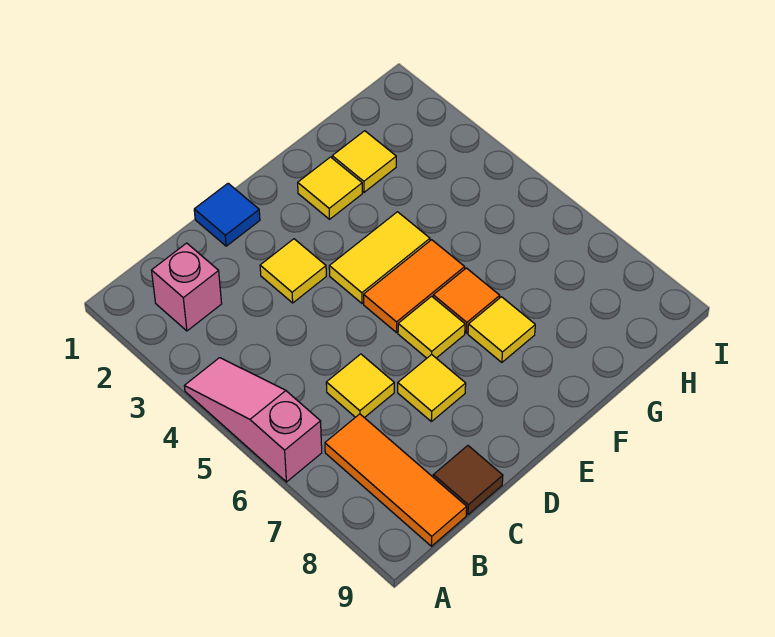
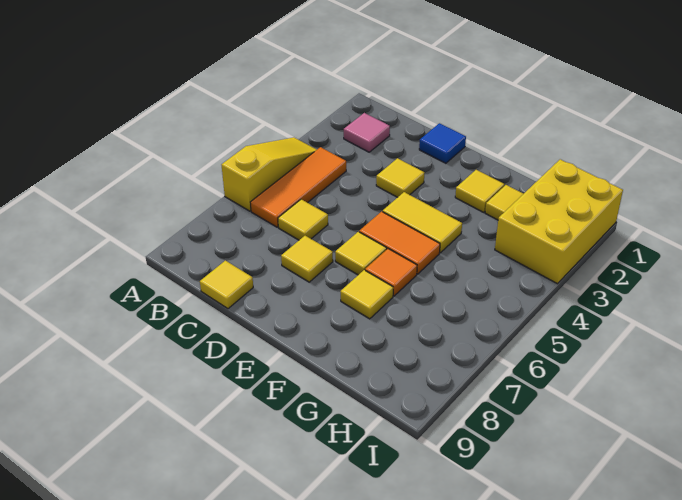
pink slope A4:A6 level 1 top 6 -> yellow slope A4:A6 level 1 top 6
pink brick B2 level 1 -> pink tile B2 level 1
orange tile B7:B9 level 1 -> orange tile B4:B6 level 1
brown tile C9 level 1 -> yellow tile C9 level 1
none -> yellow brick H1:I3 level 1

